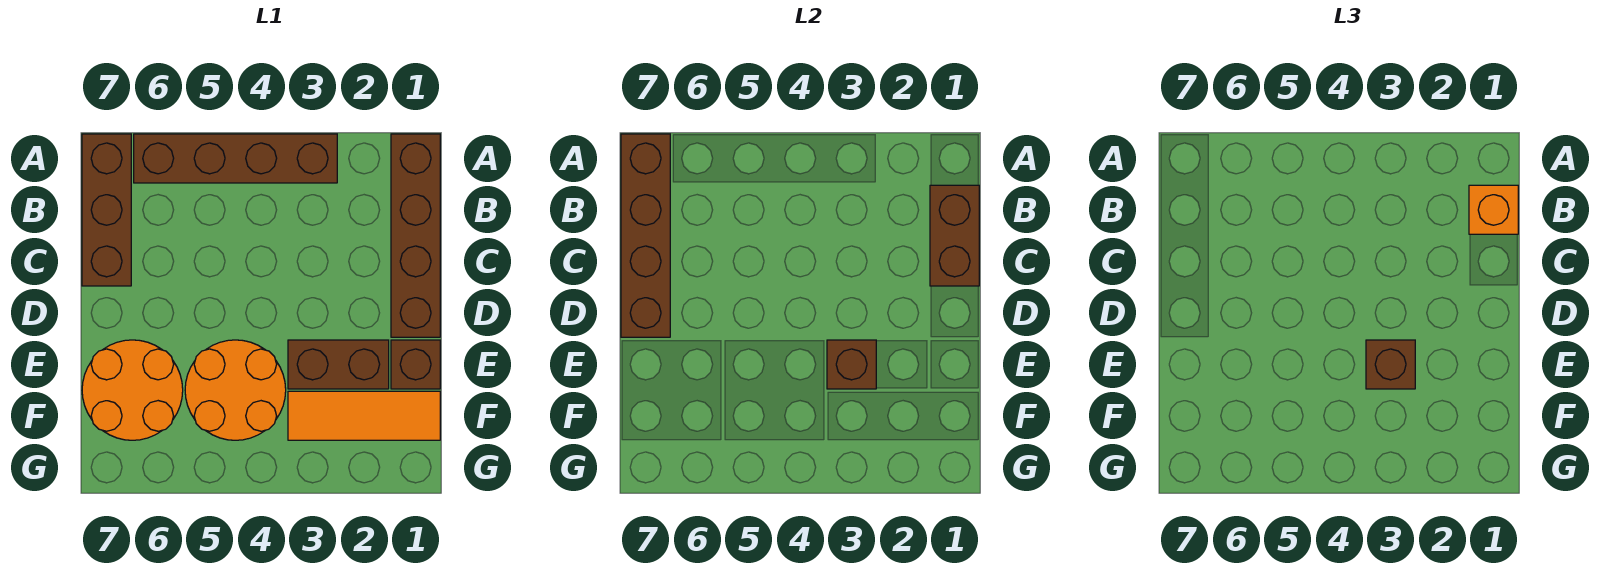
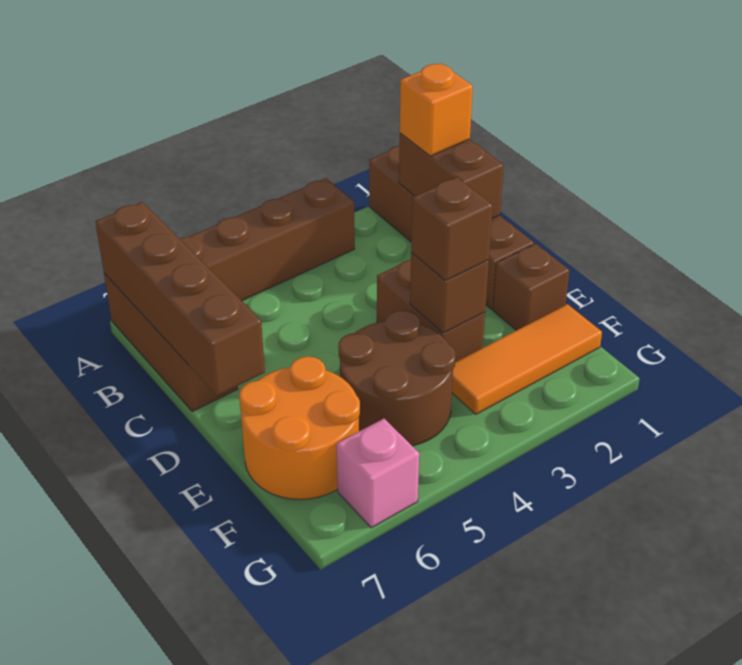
brown brick E2:E3 level 1 -> brown brick D3:E3 level 1
orange round brick E4:F5 level 1 -> brown round brick E4:F5 level 1
none -> pink brick G6 level 1

